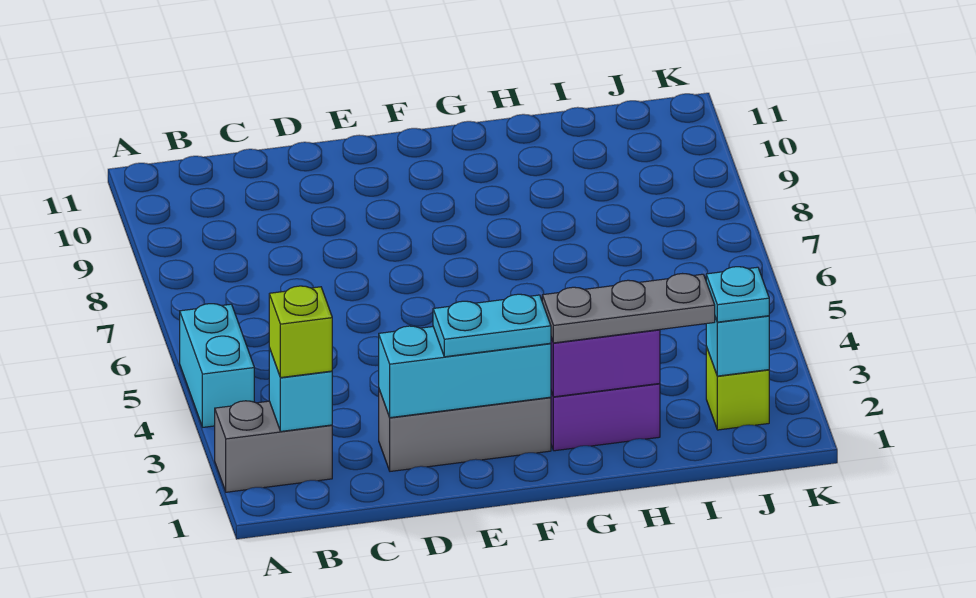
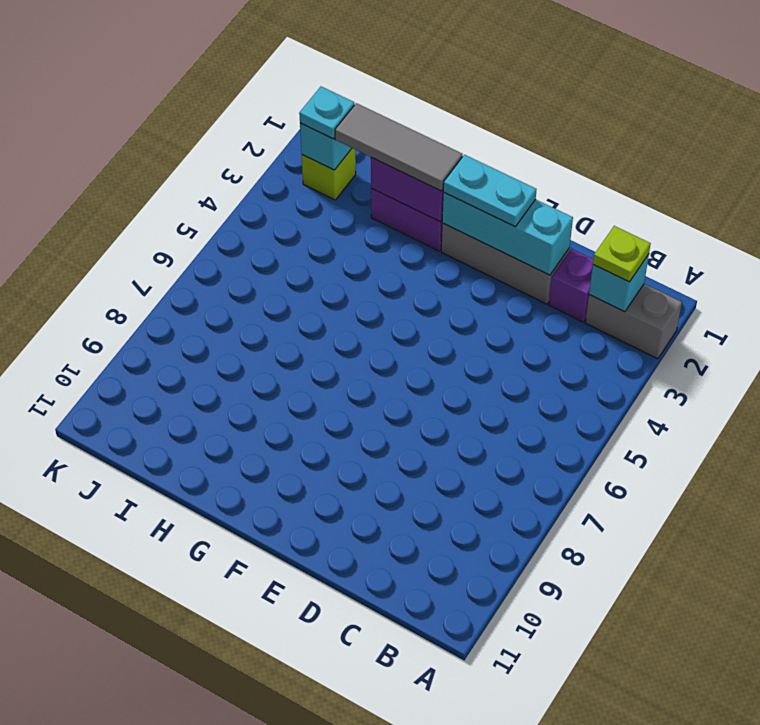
cyan brick A4:A5 level 1 -> none
lime brick B2 level 3 -> lime plate B2 level 3
none -> purple brick C2 level 1
grey plate G2:I2 level 3 -> grey tile G2:I2 level 3

